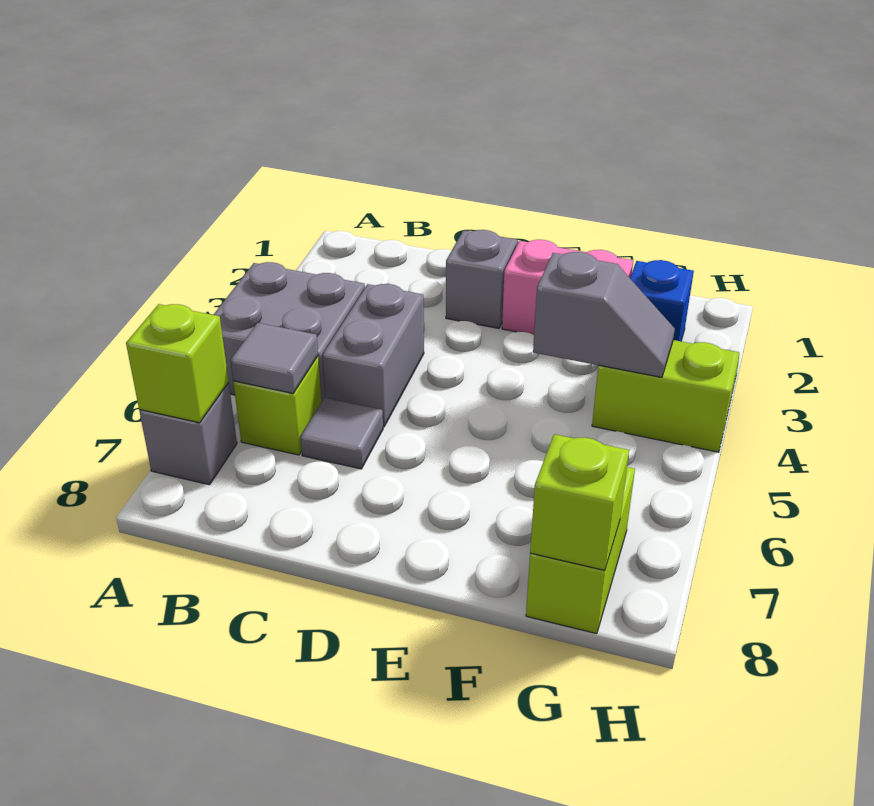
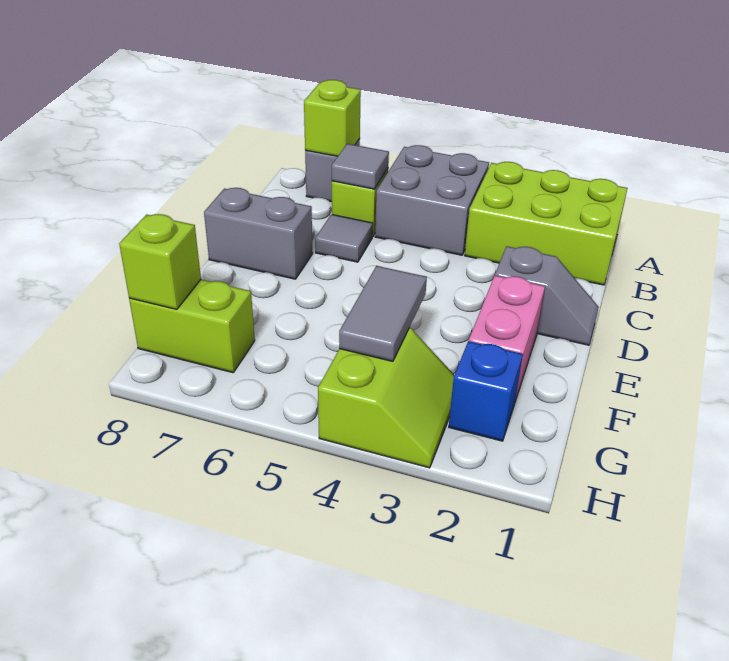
none -> lime brick A1:B3 level 1
grey brick C4:C5 level 1 -> grey brick D7:D8 level 1
grey slope F4:G4 level 2 top F -> grey tile F4:G4 level 2

